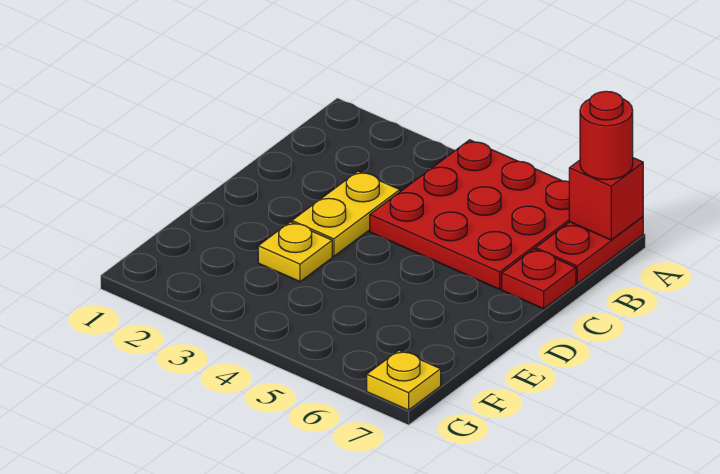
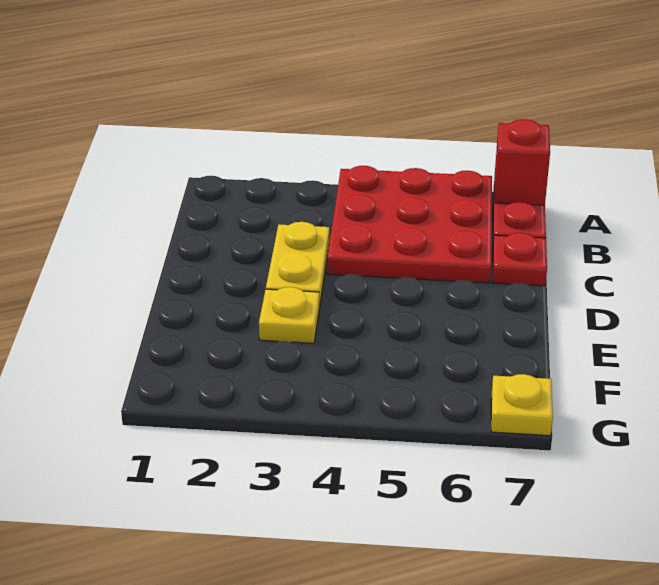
red round brick A7 level 3 -> none

